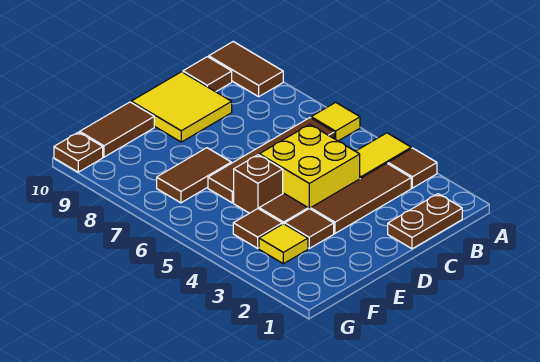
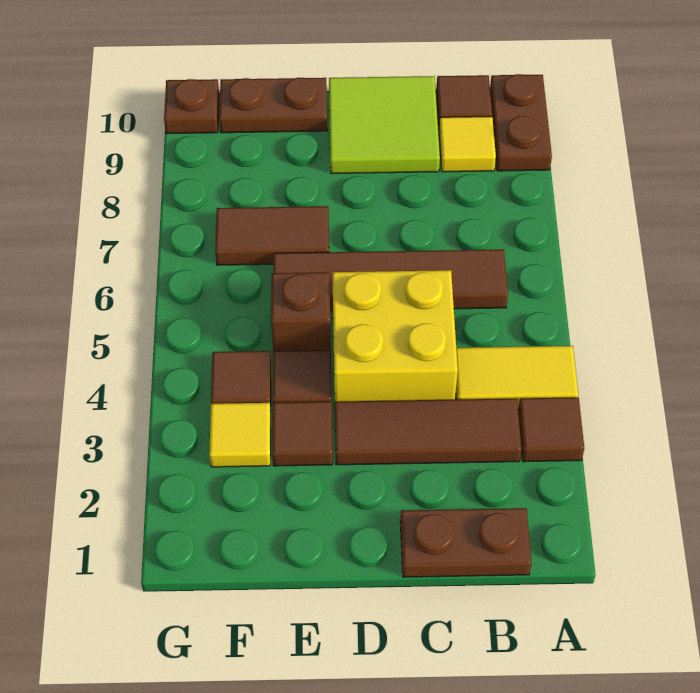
yellow tile A6 level 1 -> yellow tile B9 level 1
brown tile A9:A10 level 1 -> brown plate A9:A10 level 1
yellow tile C9:D10 level 1 -> lime tile C9:D10 level 1
brown tile E10:F10 level 1 -> brown plate E10:F10 level 1

